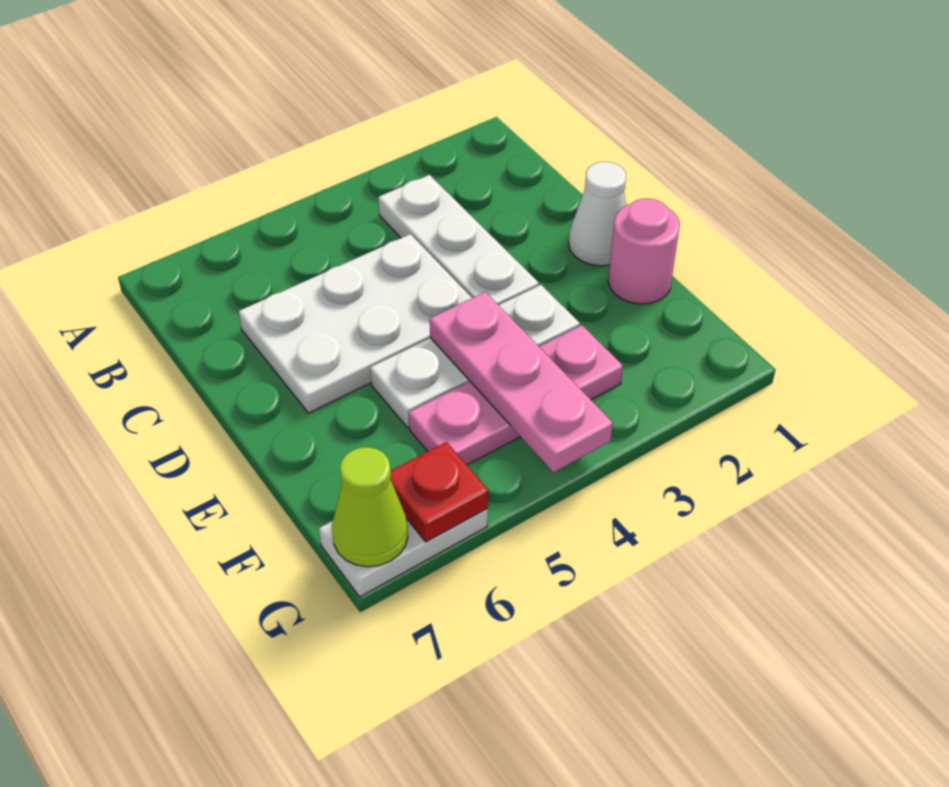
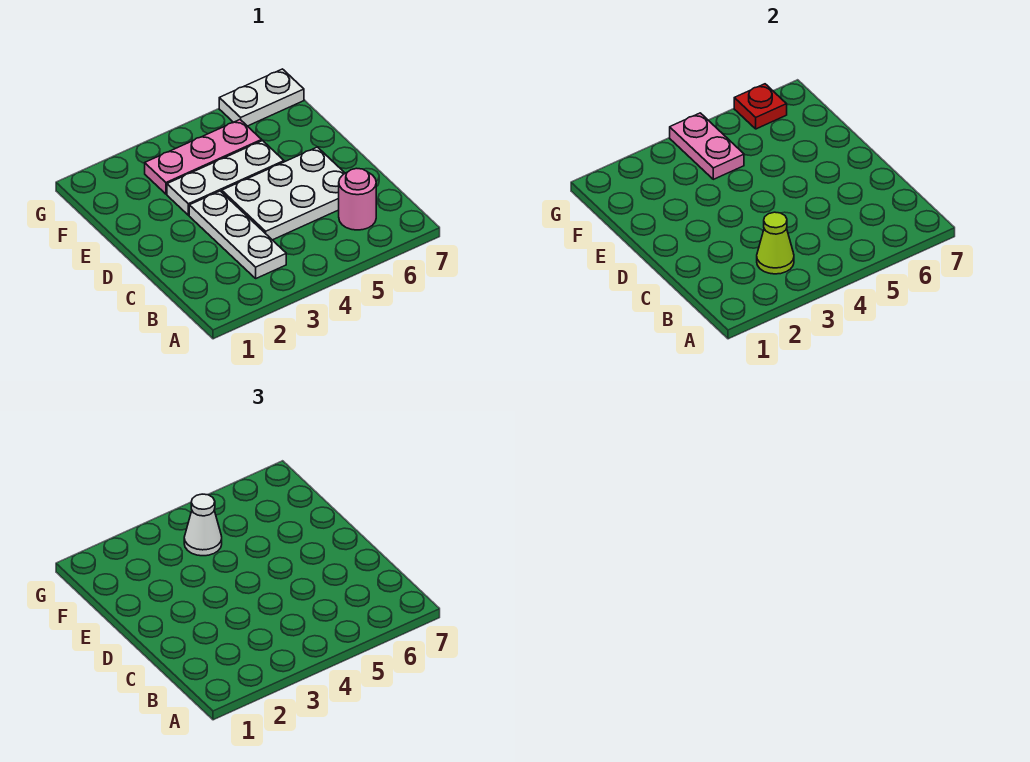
white cone D1 level 1 -> white cone F4 level 3
pink round brick E1 level 1 -> pink round brick B6 level 1
pink plate E4:G4 level 2 -> pink plate F4:G4 level 2
lime cone G7 level 2 -> lime cone B3 level 2

